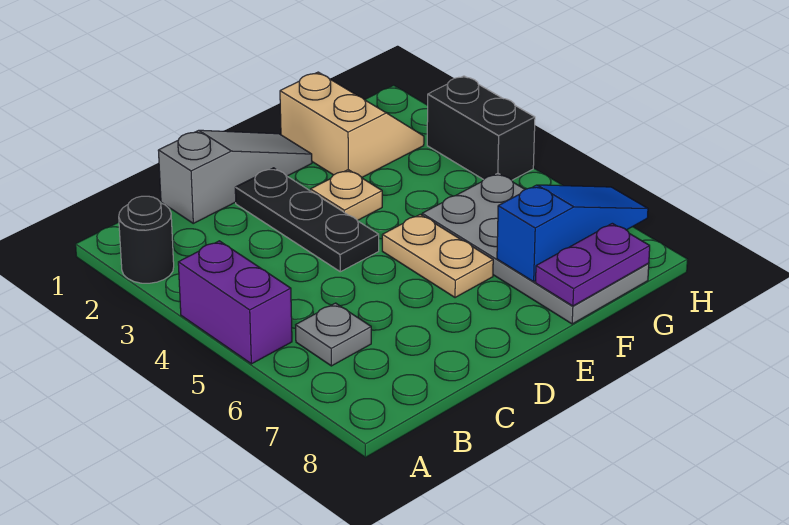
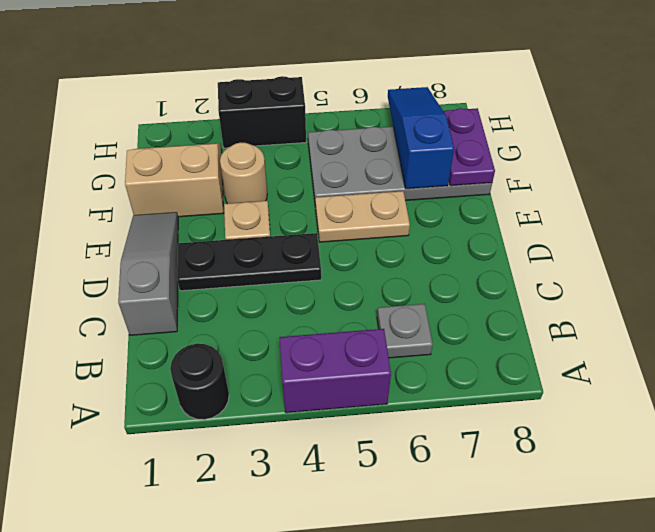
none -> tan round brick F3 level 1

